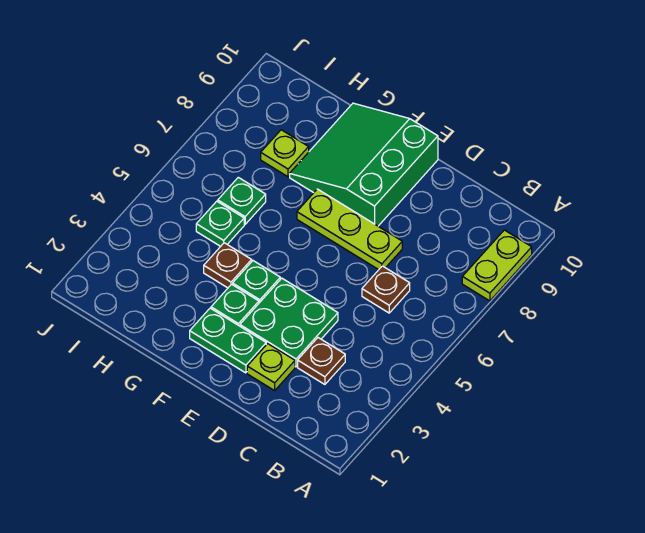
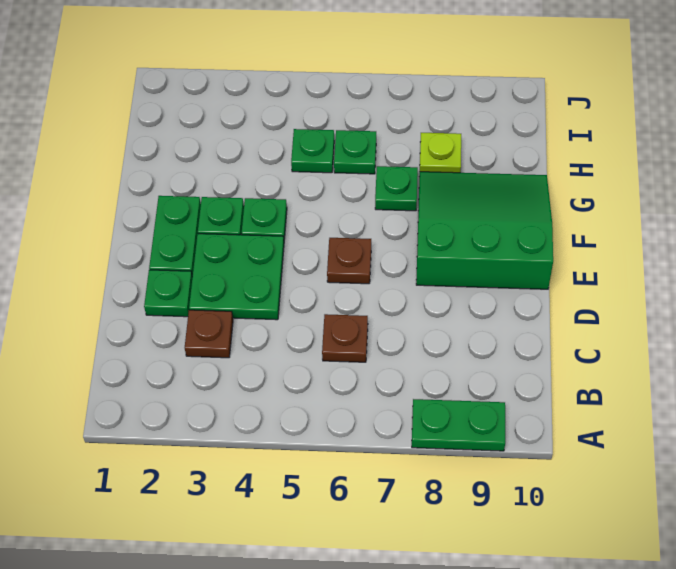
lime plate A8:A9 level 1 -> green plate A8:A9 level 1
lime plate D2 level 1 -> green plate D2 level 1
lime plate D7:F7 level 1 -> none
brown plate G4 level 1 -> brown plate E6 level 1
none -> green plate G7 level 1

